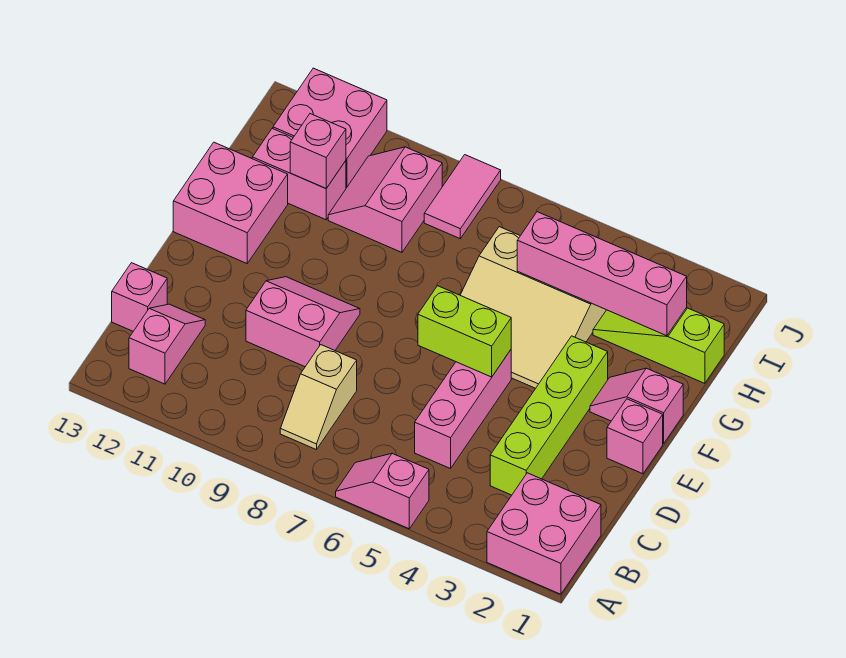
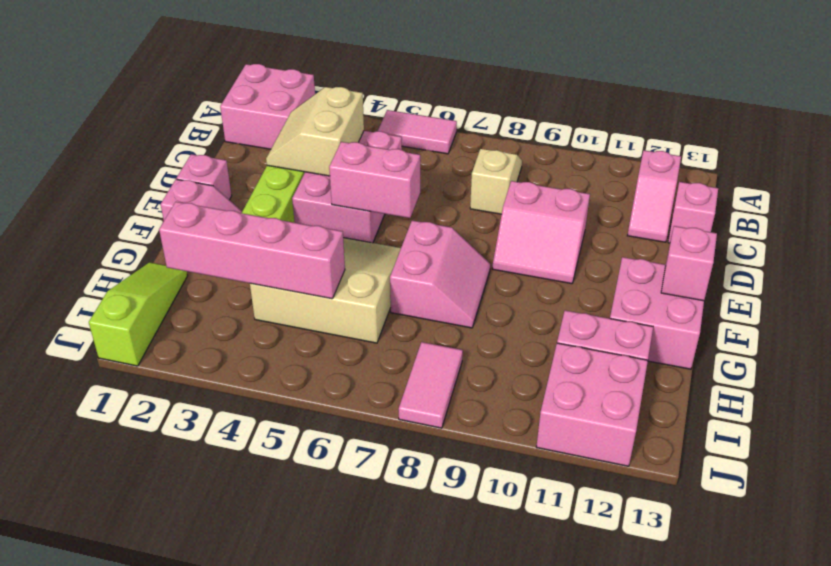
pink slope A5:A6 level 1 top 5 -> pink tile A5:A6 level 1
none -> tan slope C3:D4 level 2 top 4
pink brick C5:E5 level 1 -> pink brick C4:E5 level 1
lime brick E5:E6 level 2 -> pink brick E5:E6 level 2
lime slope H1:H3 level 1 top 1 -> lime slope H1:J1 level 1 top J
pink slope H9:I10 level 1 top 9 -> pink slope F7:G8 level 1 top 7
pink brick H11 level 2 -> pink brick F13 level 2

